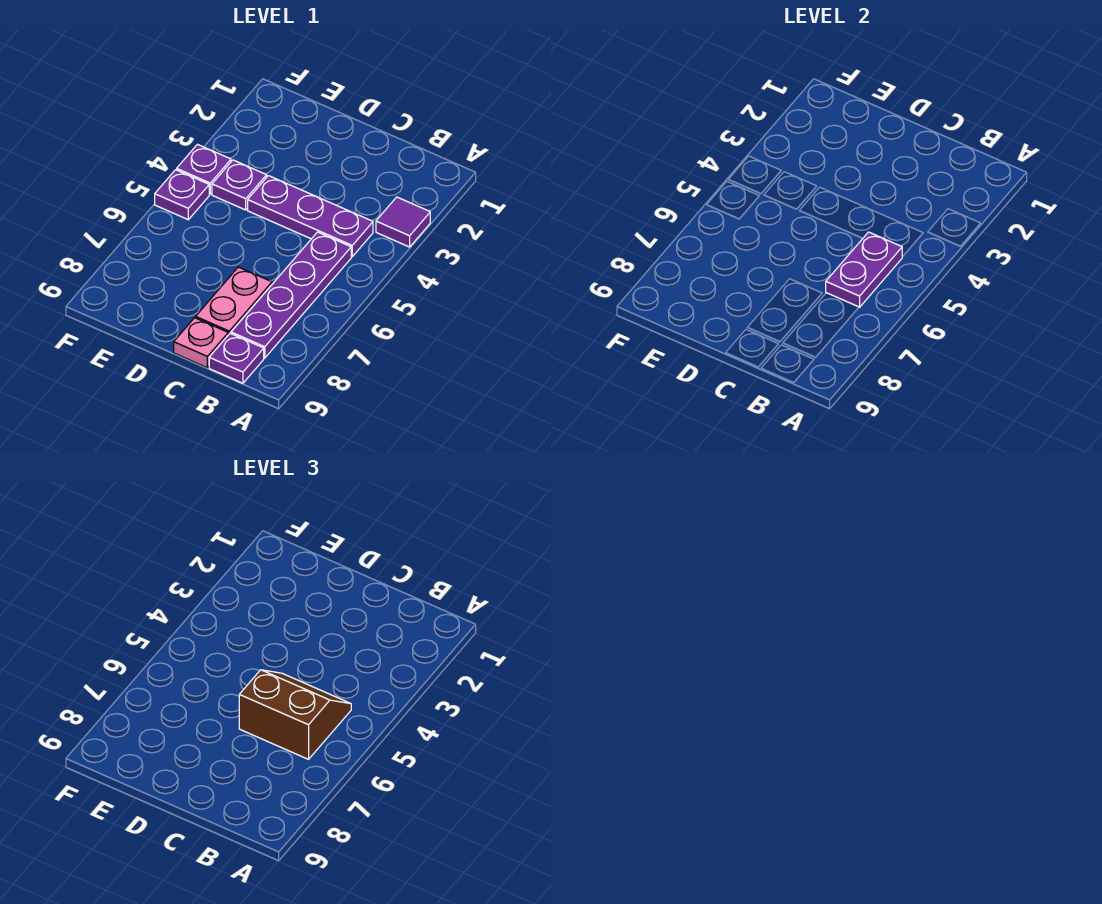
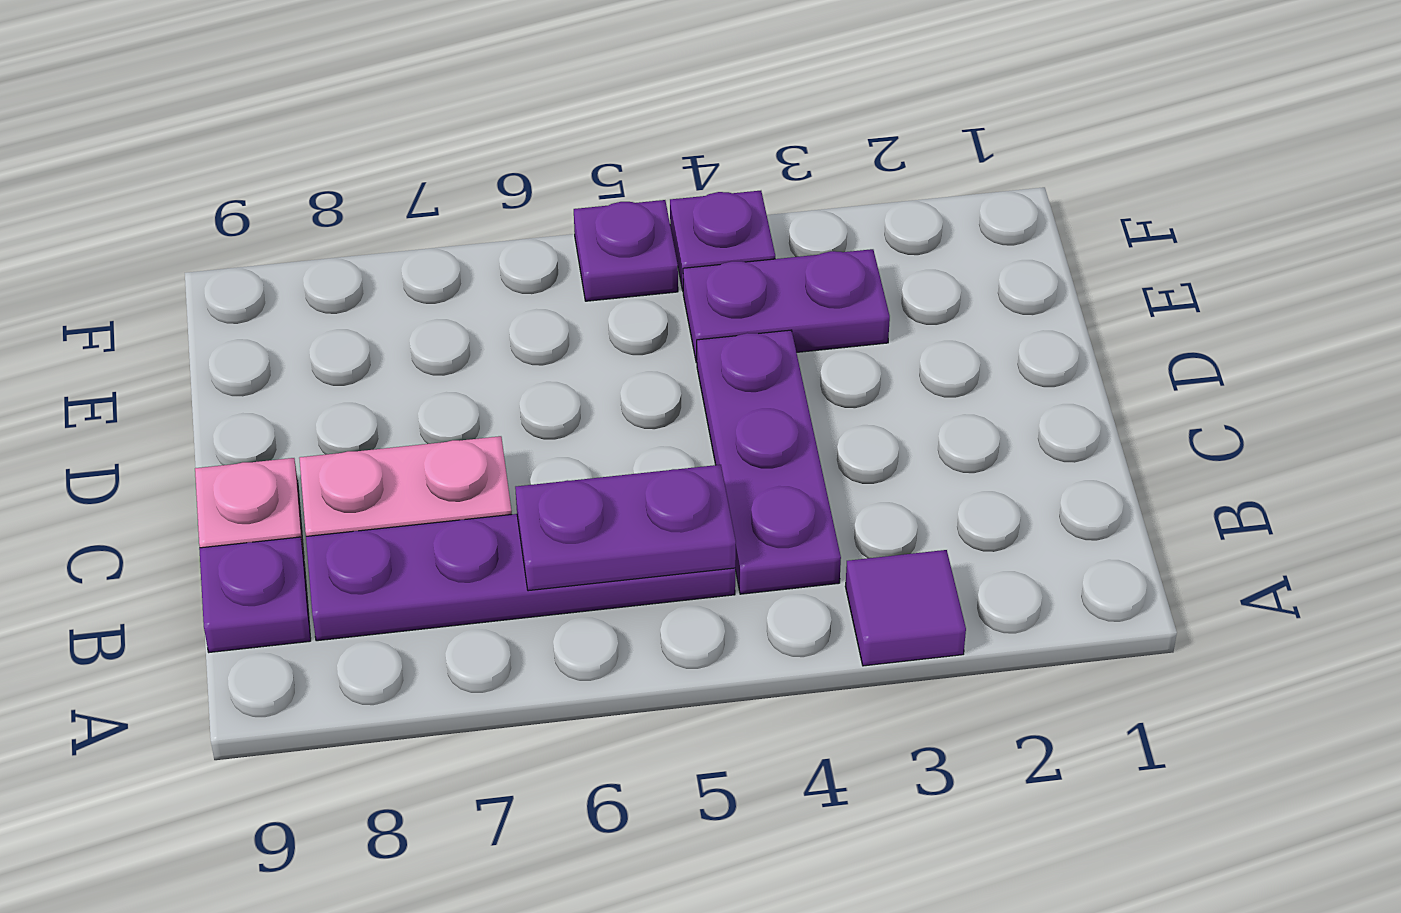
brown slope B5:C6 level 3 top 6 -> none
purple plate E4 level 1 -> purple plate E3:E4 level 1

